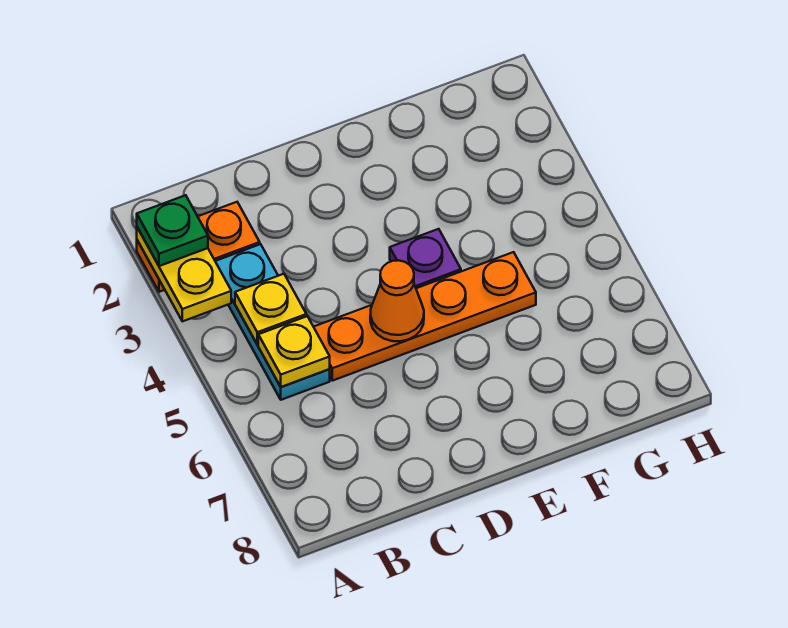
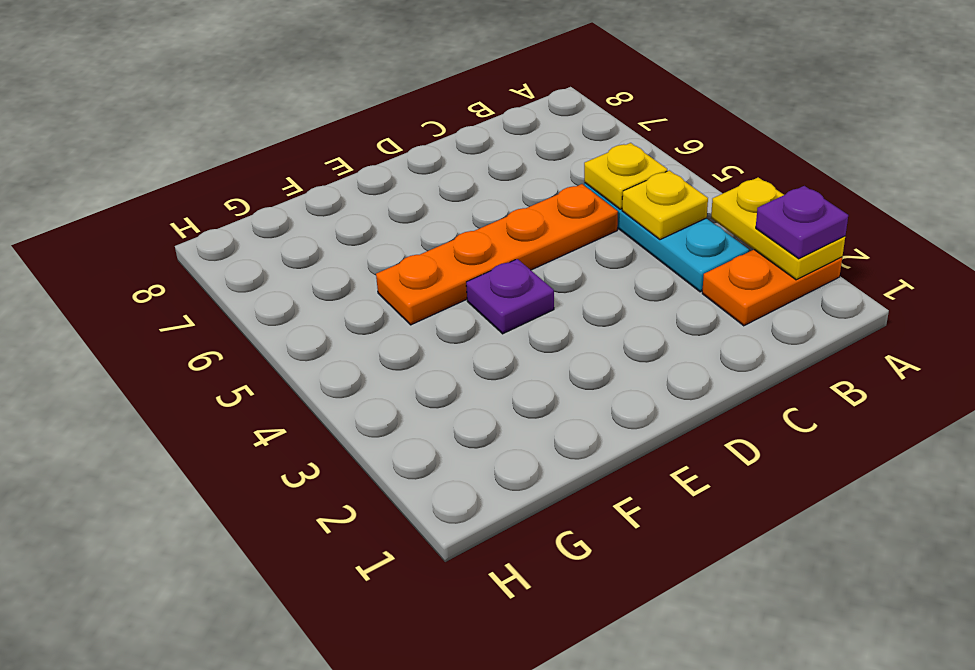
green plate A2 level 3 -> purple plate A2 level 3
orange cone D5 level 2 -> none

